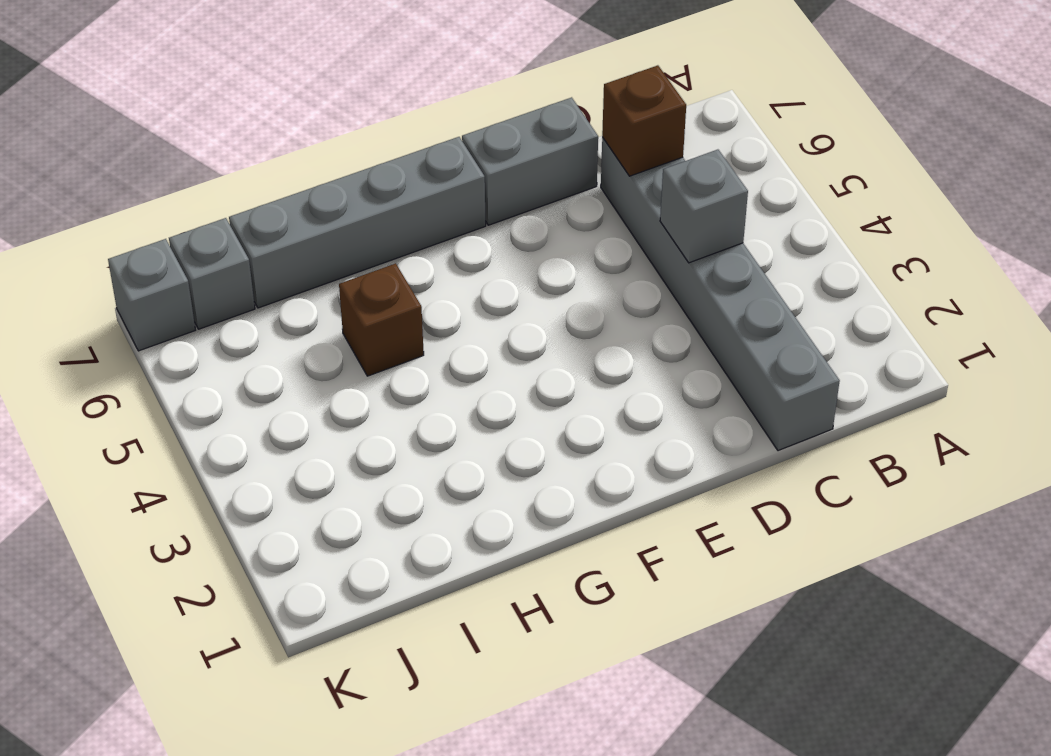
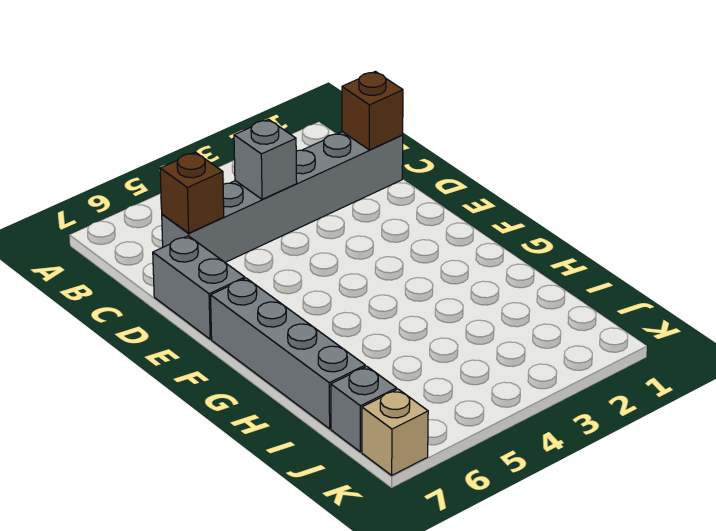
brown brick H5 level 1 -> brown brick C1 level 2
grey brick K7 level 1 -> tan brick K7 level 1

